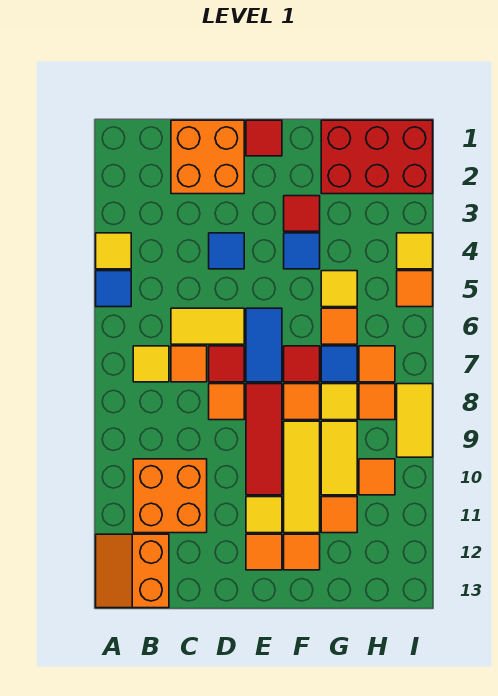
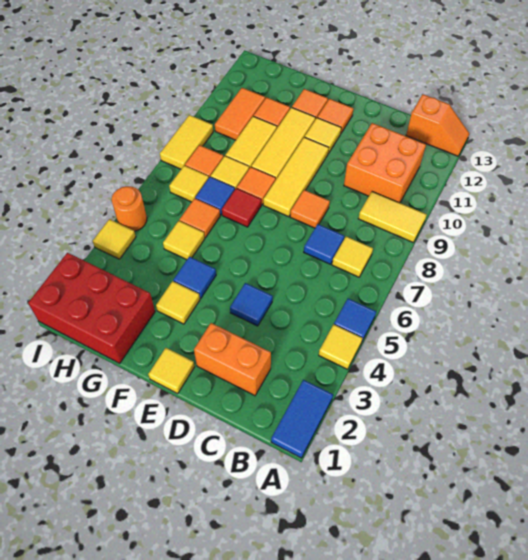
orange slope A12:B13 level 1 top B -> orange slope A13:B13 level 1 top B
orange brick C1:D2 level 1 -> orange brick C2:D2 level 1
yellow tile C6:D6 level 1 -> yellow tile A9:B9 level 1
orange tile C7 level 1 -> blue tile C7 level 1
red tile D7 level 1 -> none
red tile E1 level 1 -> yellow tile E1 level 1
blue tile E6:E7 level 1 -> blue tile A1:A2 level 1
red tile E8:E10 level 1 -> yellow tile E8:E10 level 1
red tile F3 level 1 -> yellow tile F3 level 1
orange tile H7 level 1 -> yellow tile H7 level 1
orange tile H10 level 1 -> orange tile H10:H11 level 1
orange tile I5 level 1 -> orange round brick I5 level 1

